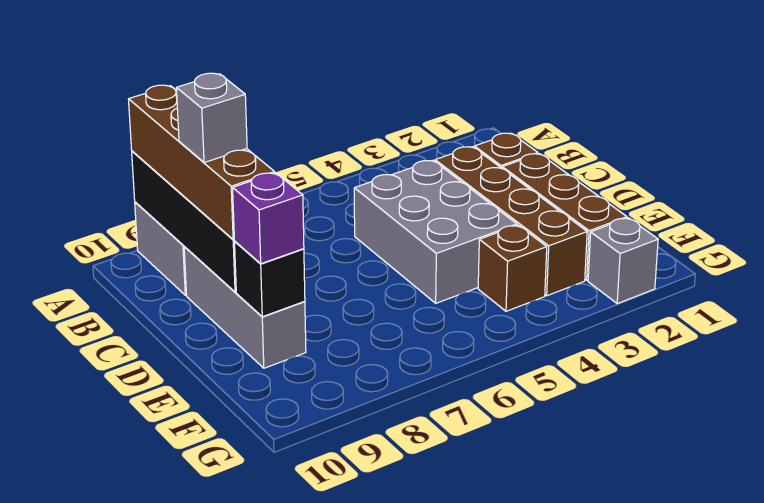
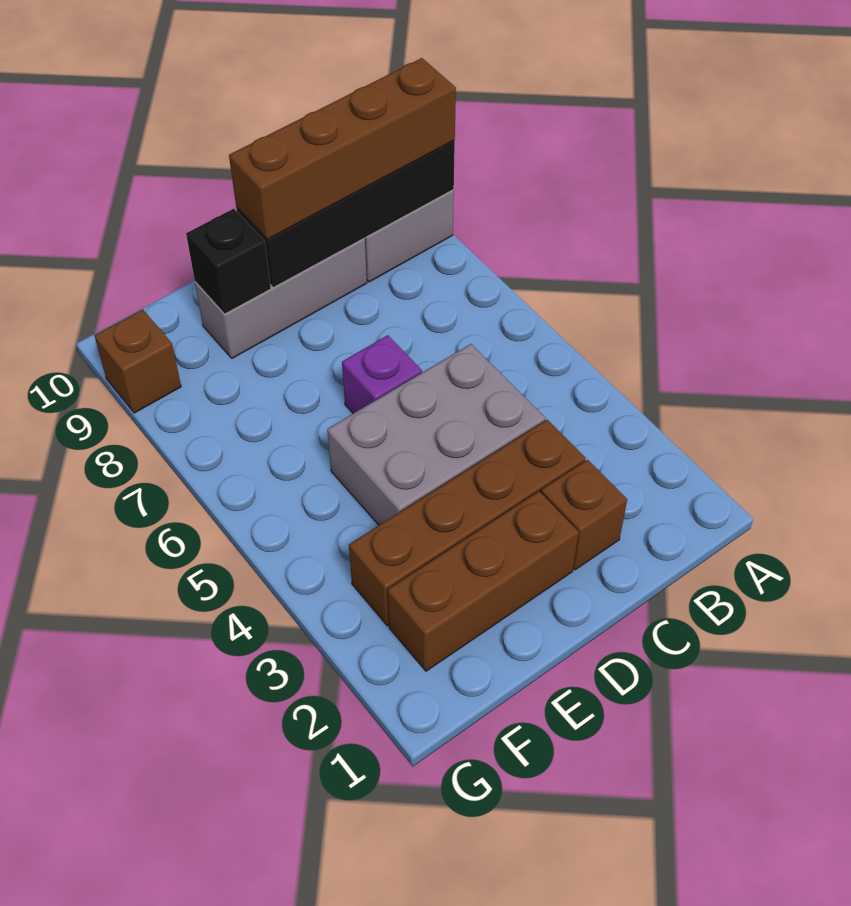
grey brick C9 level 4 -> none
purple brick E9 level 3 -> purple brick D6 level 1
brown brick F4 level 1 -> brown brick G9 level 1
grey brick G2 level 1 -> none

